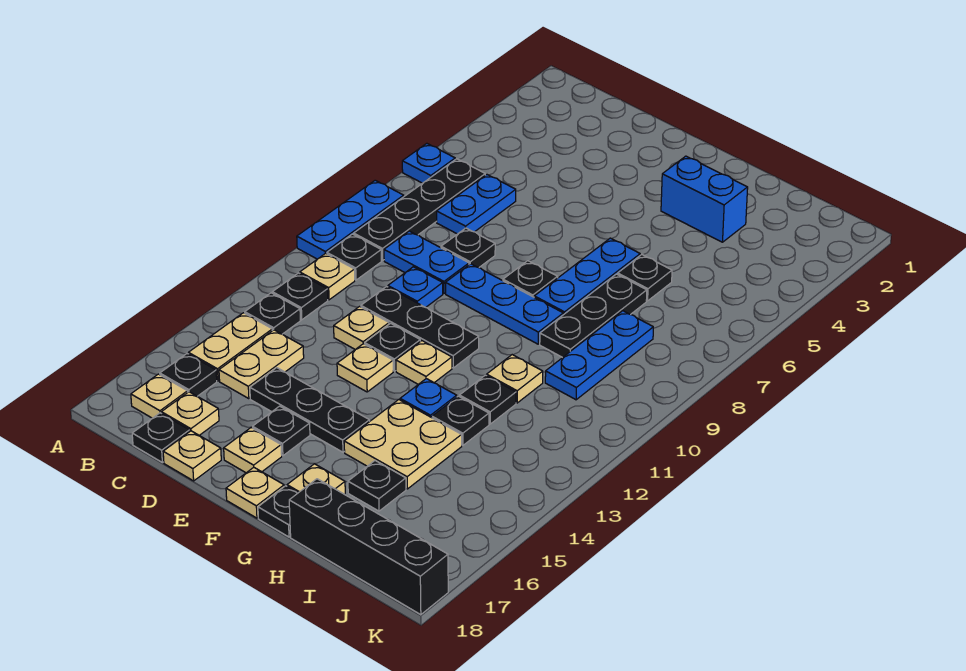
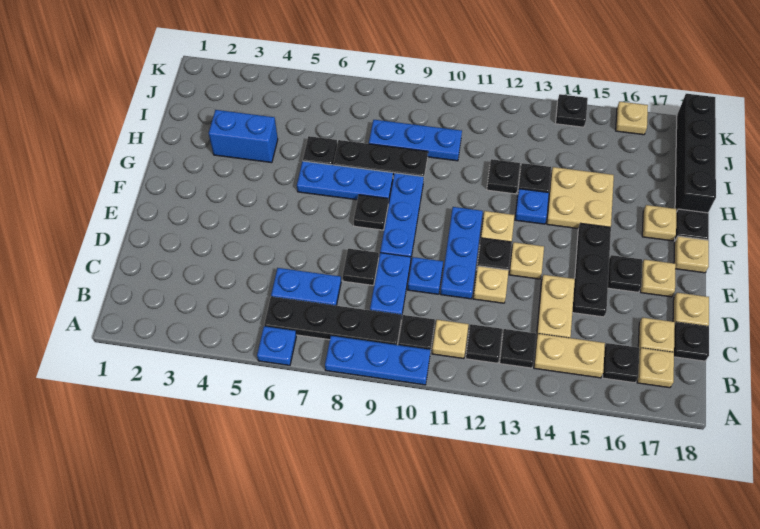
tan plate C14:C15 level 1 -> tan plate C14:D14 level 1
black plate D11:F11 level 1 -> blue plate D11:F11 level 1
blue brick G3:H3 level 1 -> blue brick H3:H4 level 1
tan plate H11 level 1 -> tan plate K16 level 1
black plate H16 level 1 -> black plate K14 level 1

